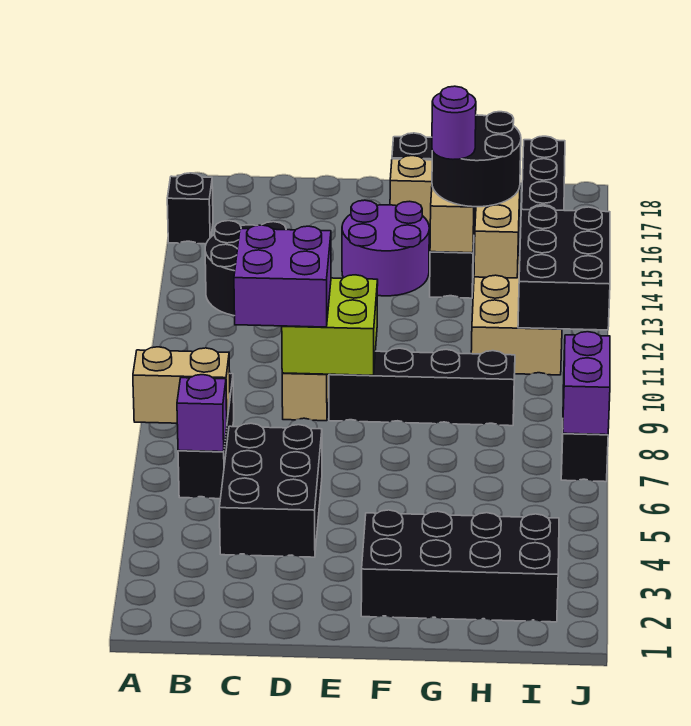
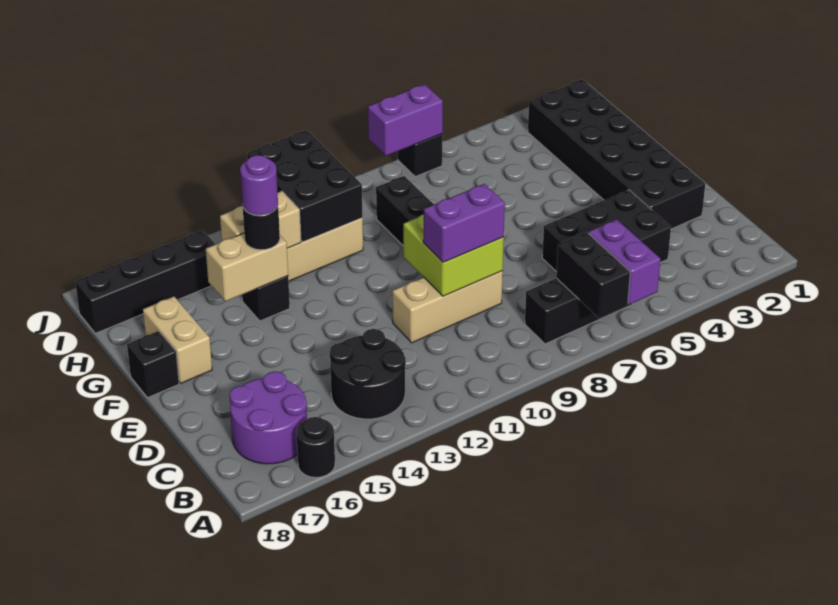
tan brick A7:B7 level 2 -> black brick A7:B7 level 2
black brick A16 level 1 -> black round brick A16 level 1
purple brick B6 level 2 -> purple brick A6:B6 level 2
purple brick C9:D10 level 3 -> purple brick D9:D10 level 3
purple round brick E14:F15 level 1 -> purple round brick B16:C17 level 1
black brick F2:I3 level 1 -> black brick D2:I3 level 1
black round brick G14:H15 level 3 -> black round brick G14 level 3
black brick I11:J13 level 2 -> black brick H11:J12 level 2

